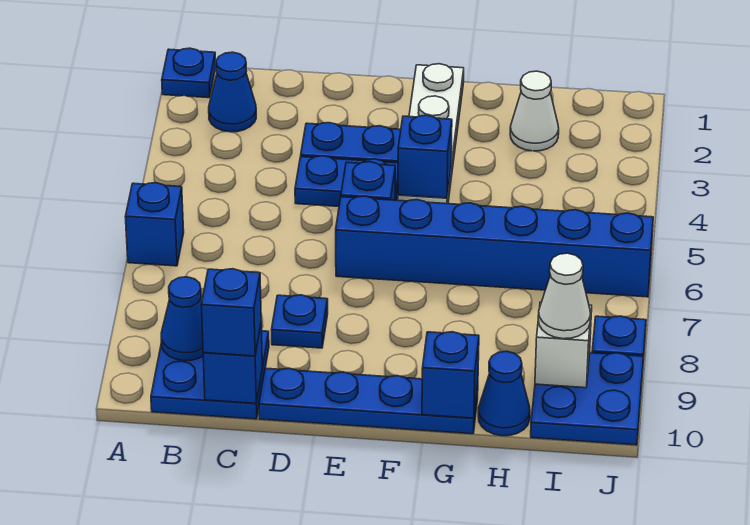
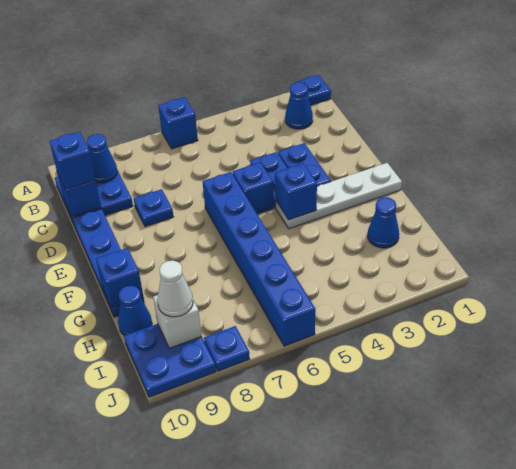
white cone H2 level 1 -> blue cone H2 level 1

